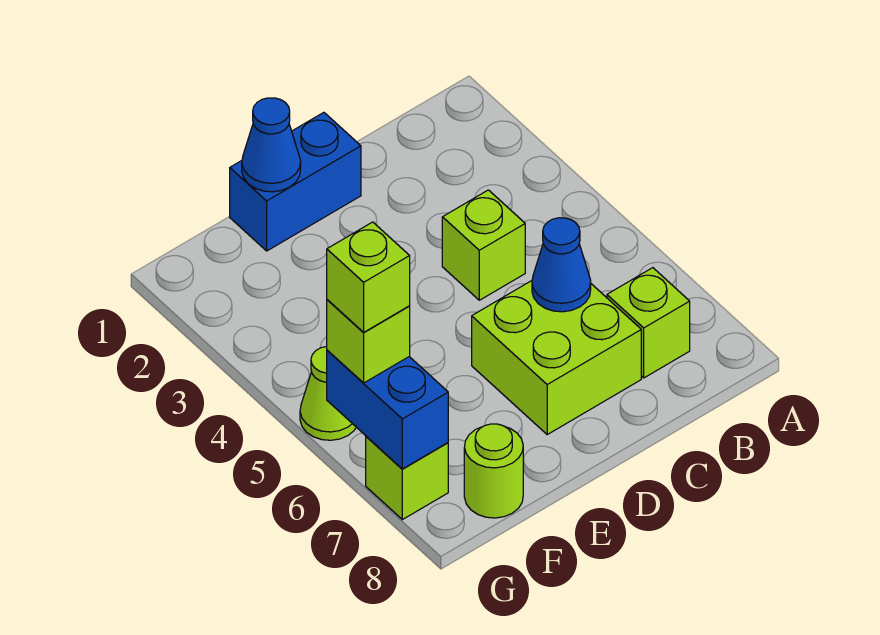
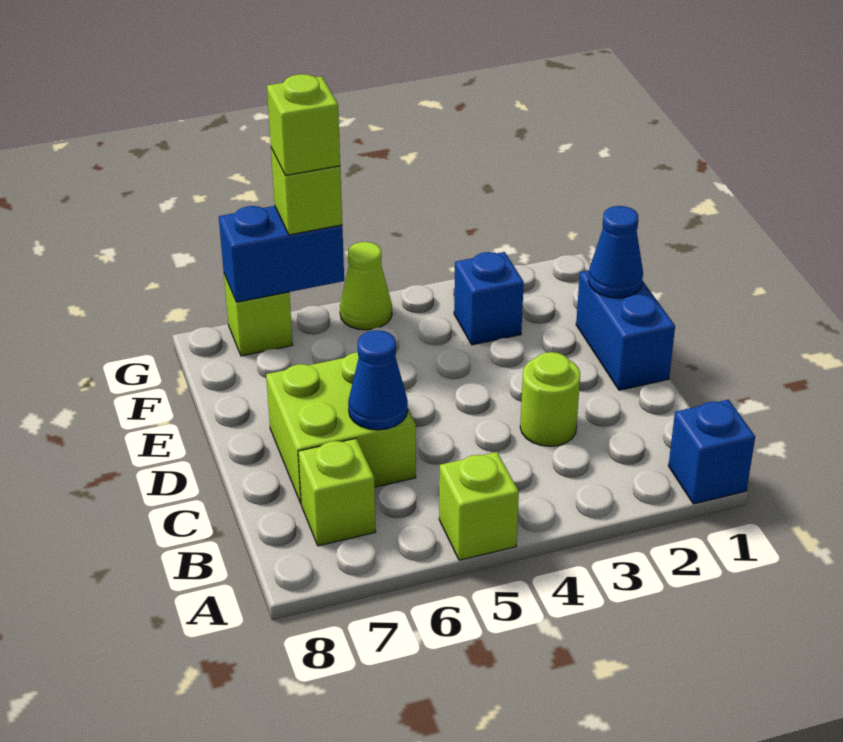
none -> blue brick A1 level 1
lime brick C4 level 1 -> lime brick A5 level 1
none -> blue brick F3 level 1
lime round brick F8 level 1 -> lime round brick C3 level 1

